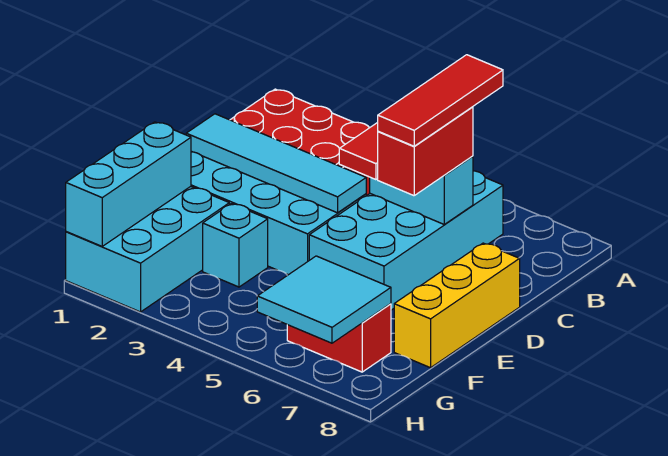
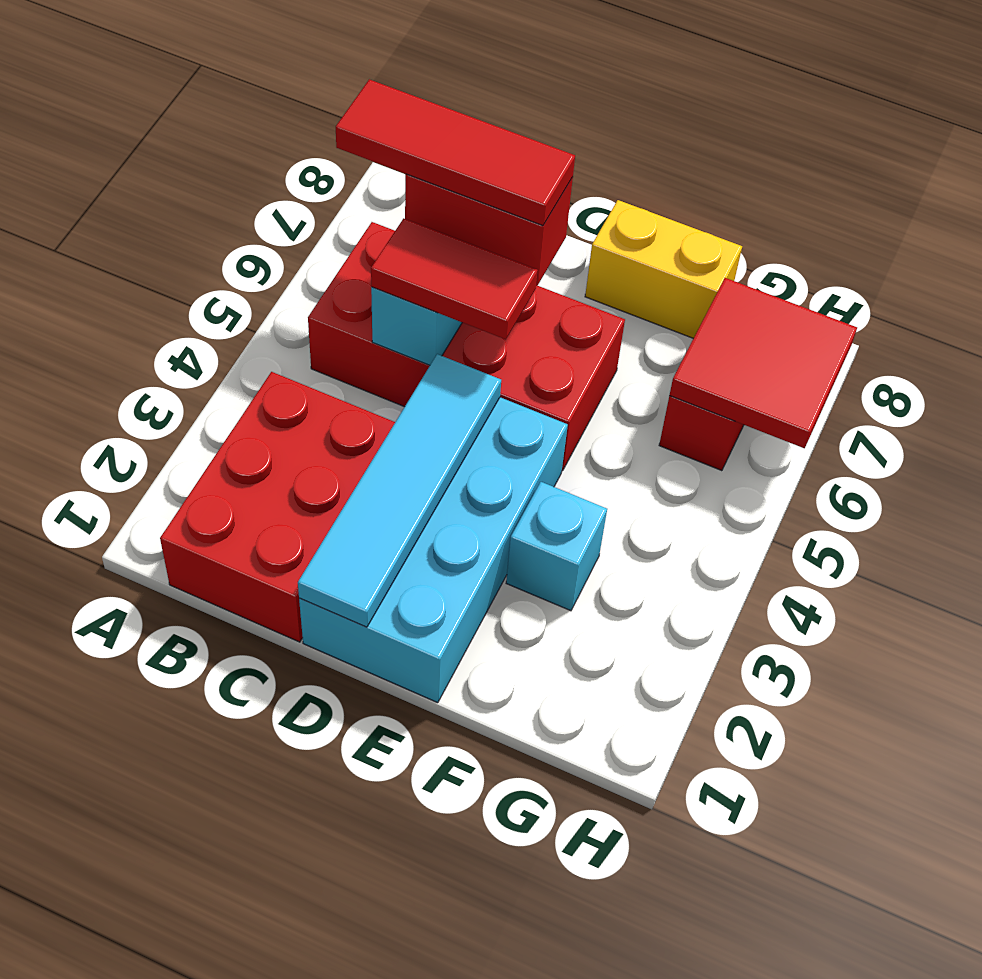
cyan brick B5:E6 level 1 -> red brick B5:E6 level 1
yellow brick D8:F8 level 1 -> yellow brick E8:F8 level 1
cyan brick F1:H2 level 1 -> none
cyan brick F1:H1 level 2 -> none
cyan tile G6:H7 level 2 -> red tile G6:H7 level 2

